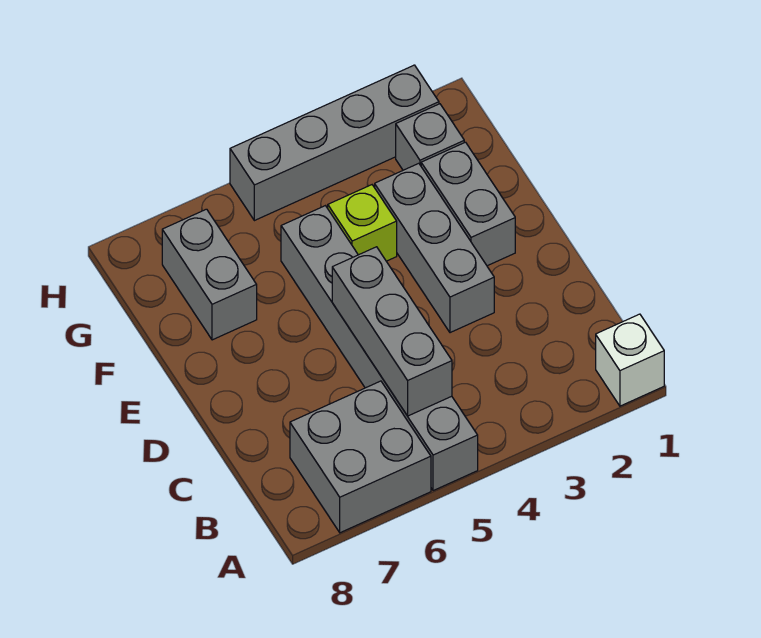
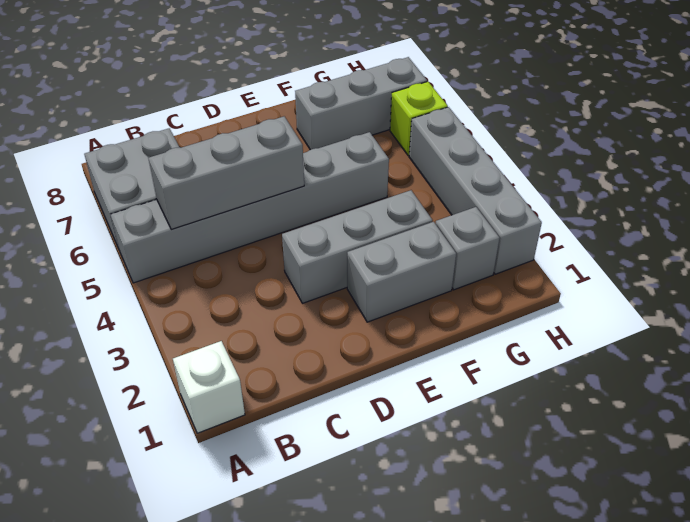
lime brick F4 level 1 -> lime brick H6 level 1
grey brick F7:G7 level 1 -> grey brick F7:H7 level 1

